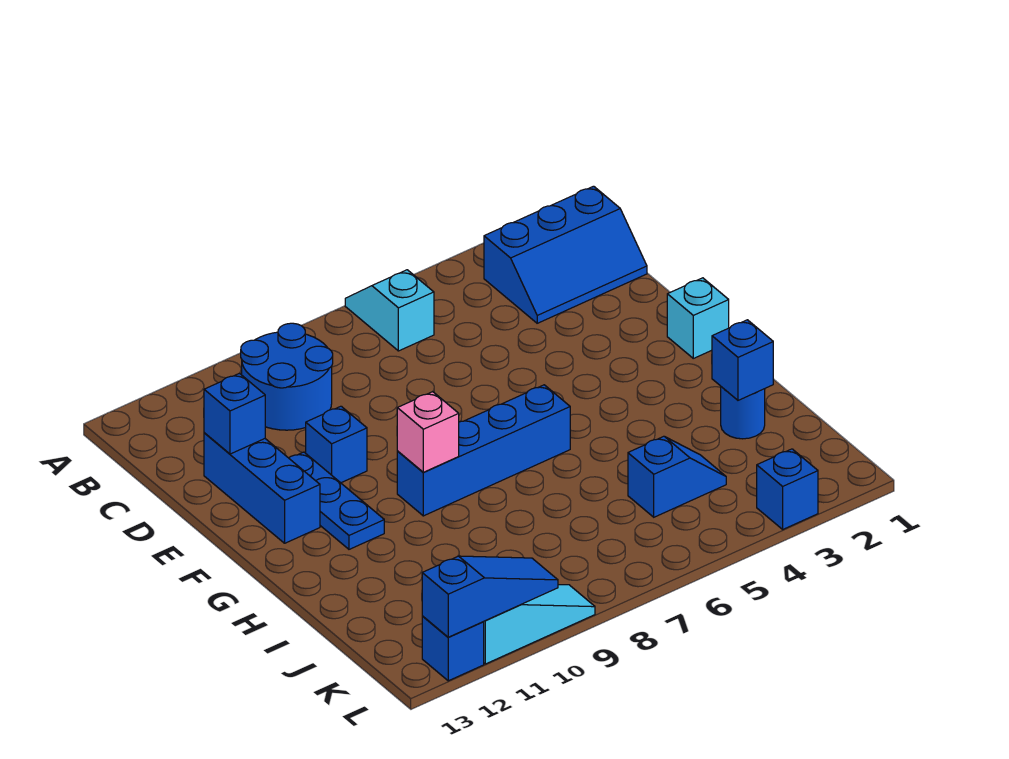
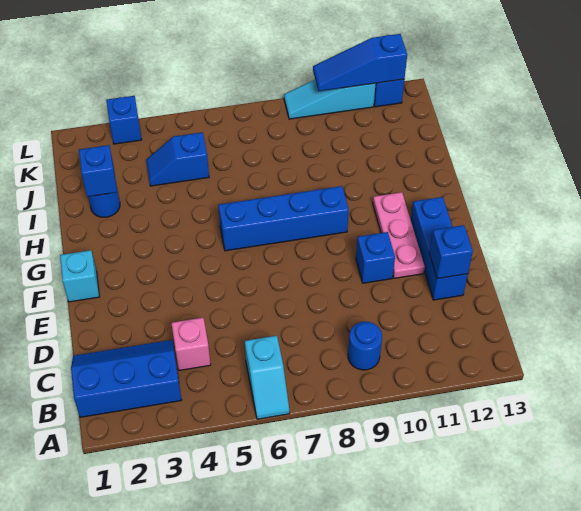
blue round brick B9:C10 level 1 -> blue round brick B9 level 1
blue plate E11:G11 level 1 -> pink plate E11:G11 level 1
pink brick G9 level 2 -> pink brick C4 level 1

